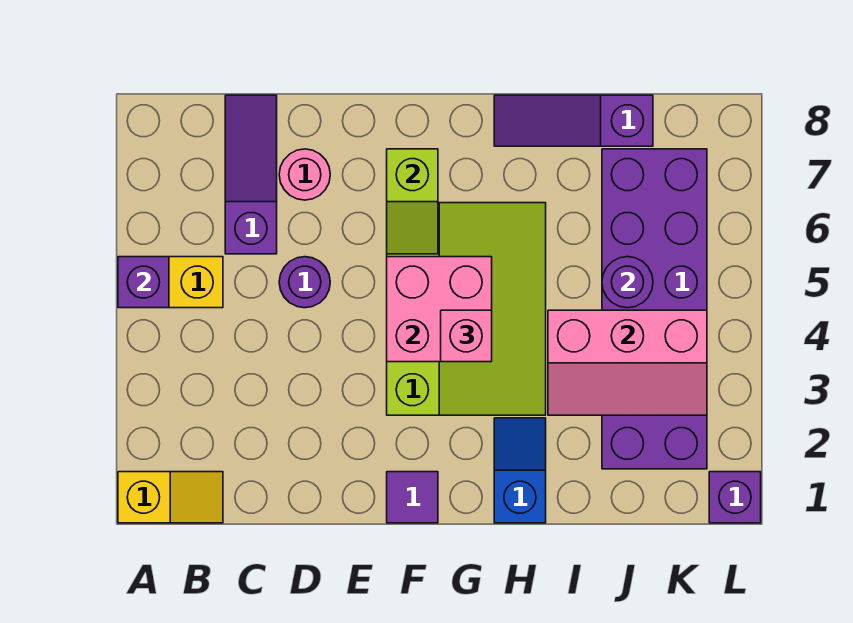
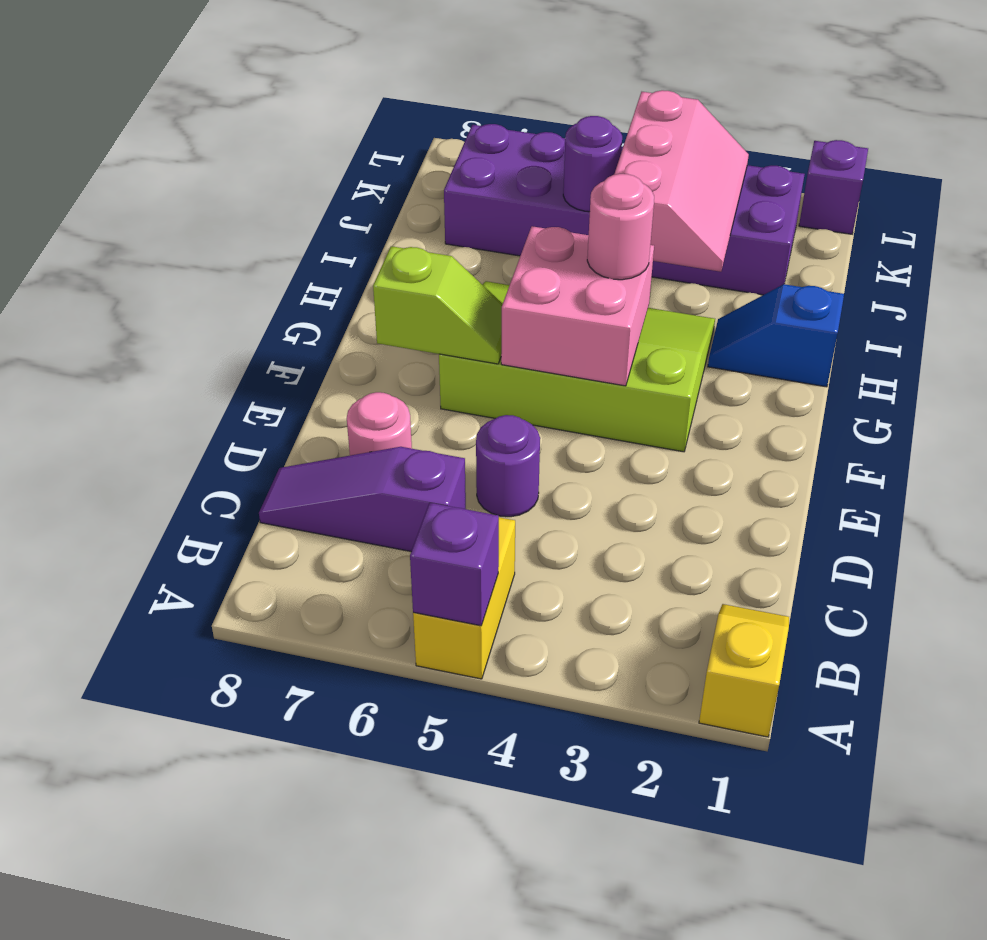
purple tile F1 level 1 -> none
pink brick G4 level 3 -> pink round brick G4 level 3
purple slope H8:J8 level 1 top J -> none

